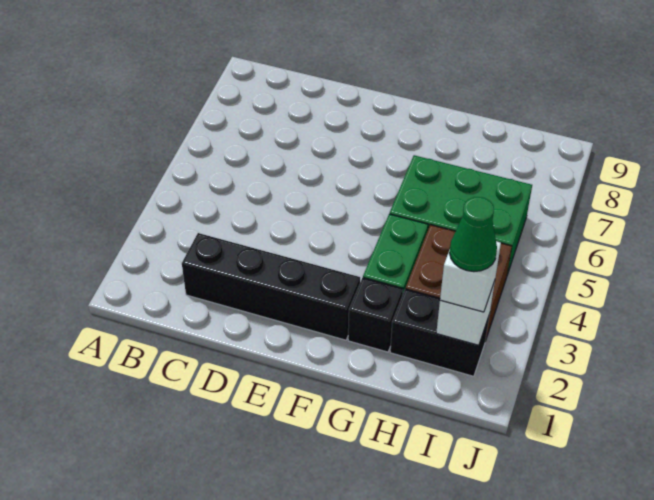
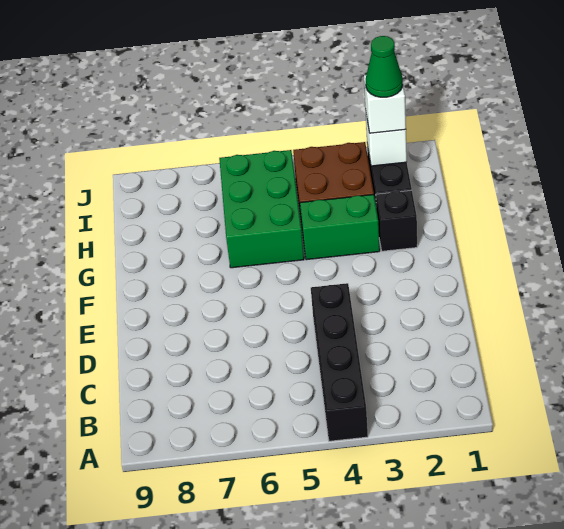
black brick C2:F2 level 1 -> black brick A4:D4 level 1

